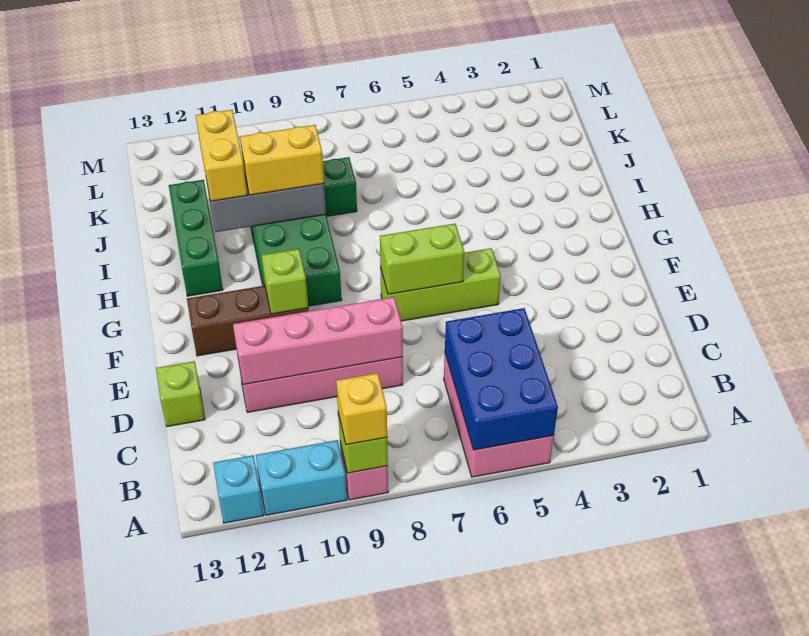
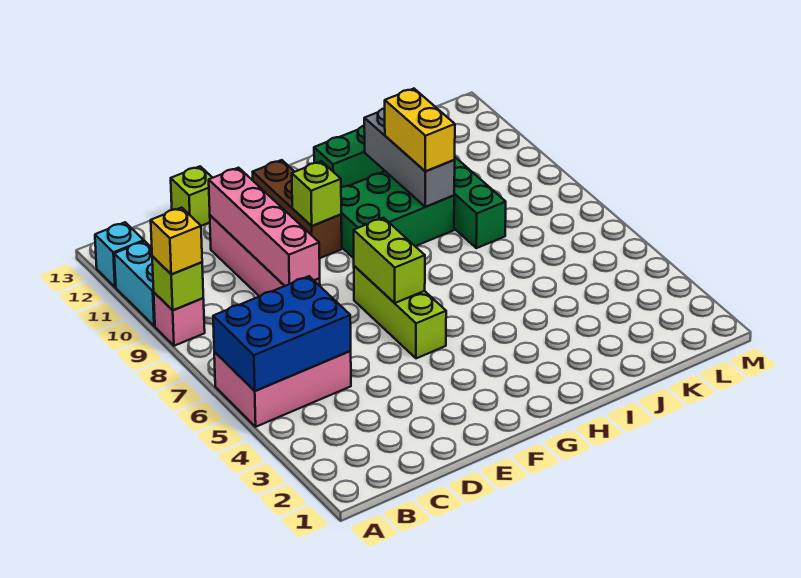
yellow brick I11:J11 level 3 -> none

